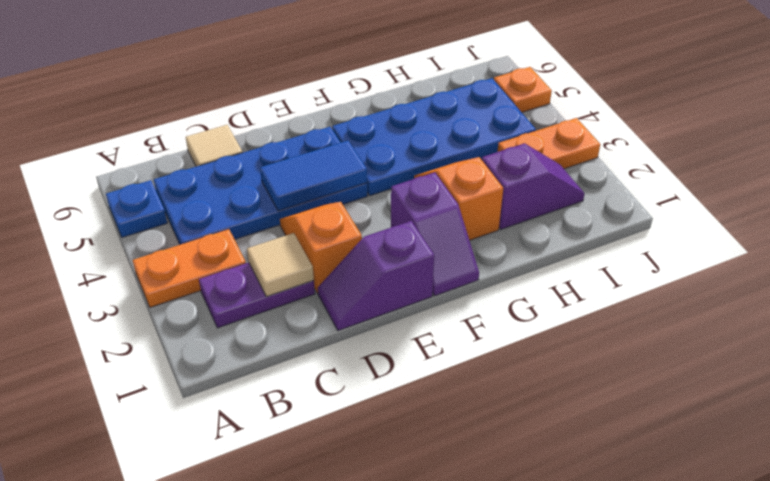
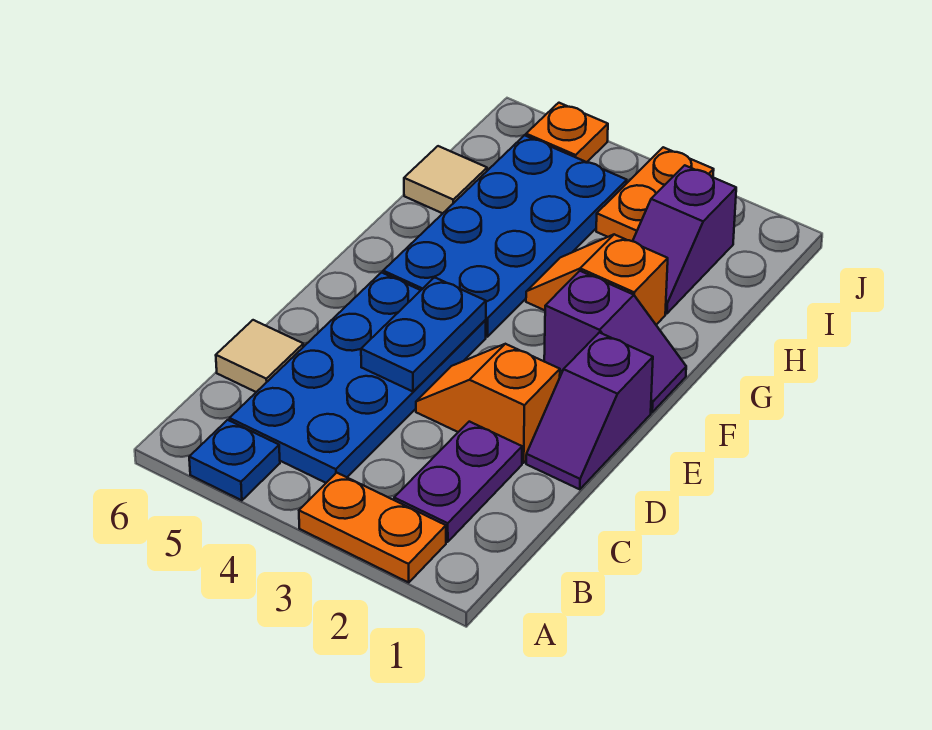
orange plate A3:B3 level 1 -> orange plate A2:A3 level 1
tan tile C2 level 2 -> tan tile H6 level 1
blue tile D4:E4 level 2 -> blue plate D4:E4 level 2
purple slope H2:I2 level 1 top H -> purple slope H2:I2 level 1 top I

